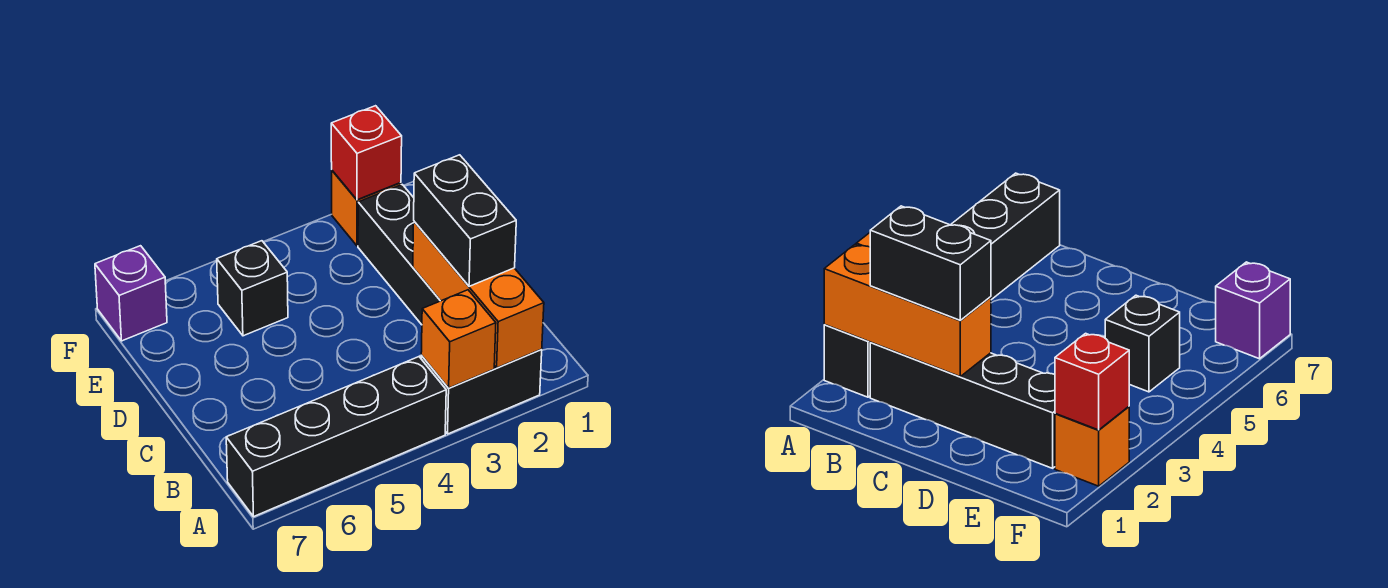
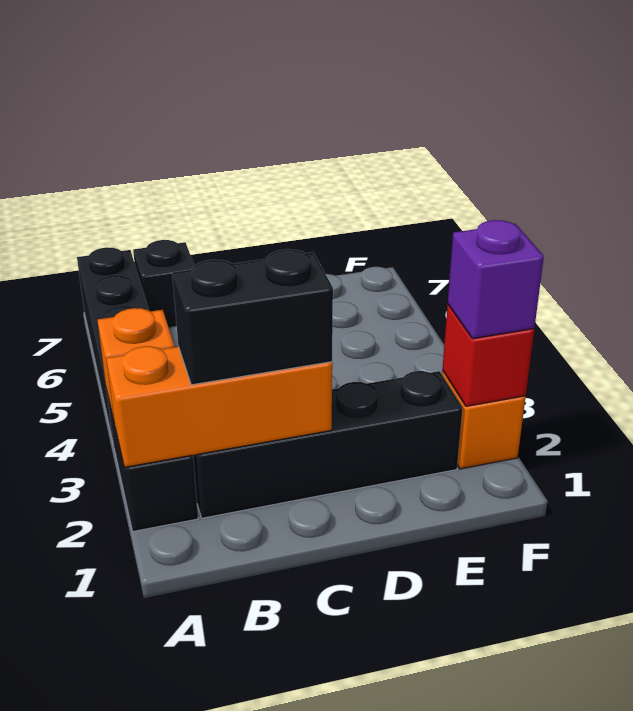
black brick E5 level 1 -> black brick B7 level 1
purple brick F7 level 1 -> purple brick F2 level 3

